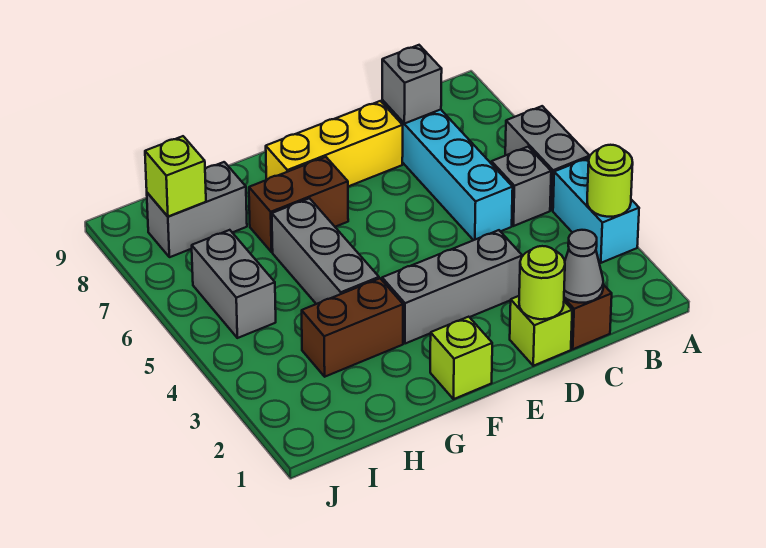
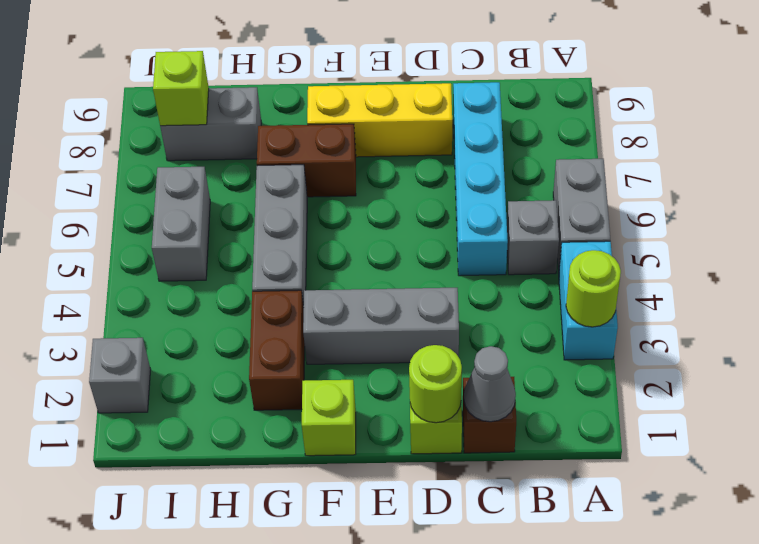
grey brick C8 level 2 -> grey brick J2 level 1
brown brick G3:H3 level 1 -> brown brick G2:G3 level 1

